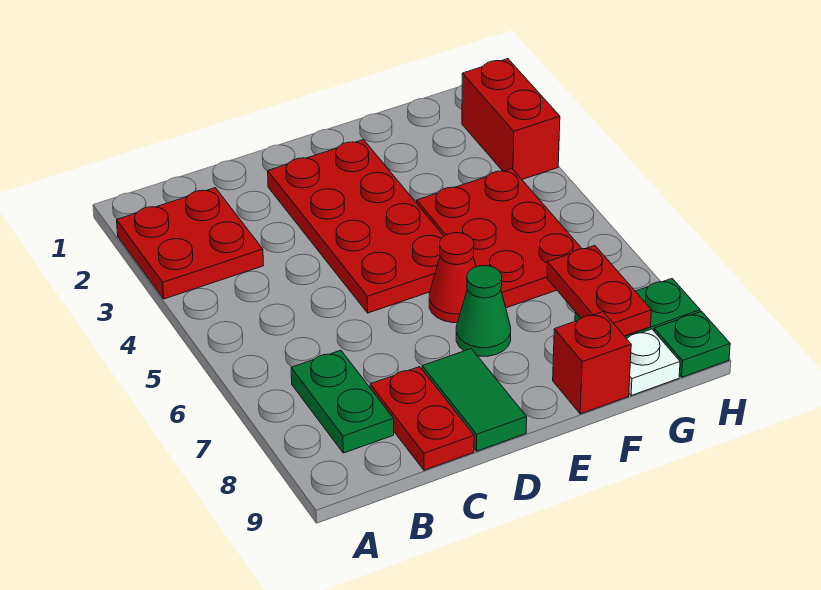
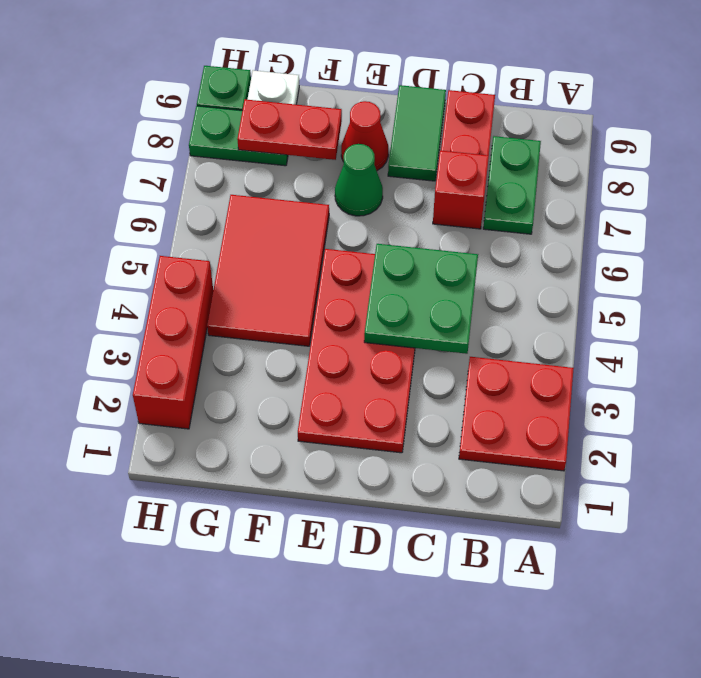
none -> green plate C4:D5 level 2
red cone E6 level 1 -> red cone E8 level 1
red plate F4:G6 level 1 -> red tile F4:G6 level 1
red brick F9 level 1 -> red brick C7 level 1
red plate G7:G8 level 2 -> red plate F8:G8 level 2
red brick H2:H3 level 1 -> red brick H2:H4 level 1

